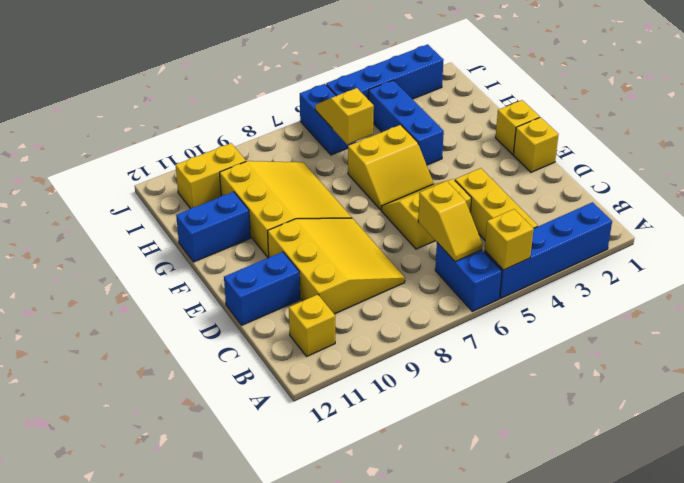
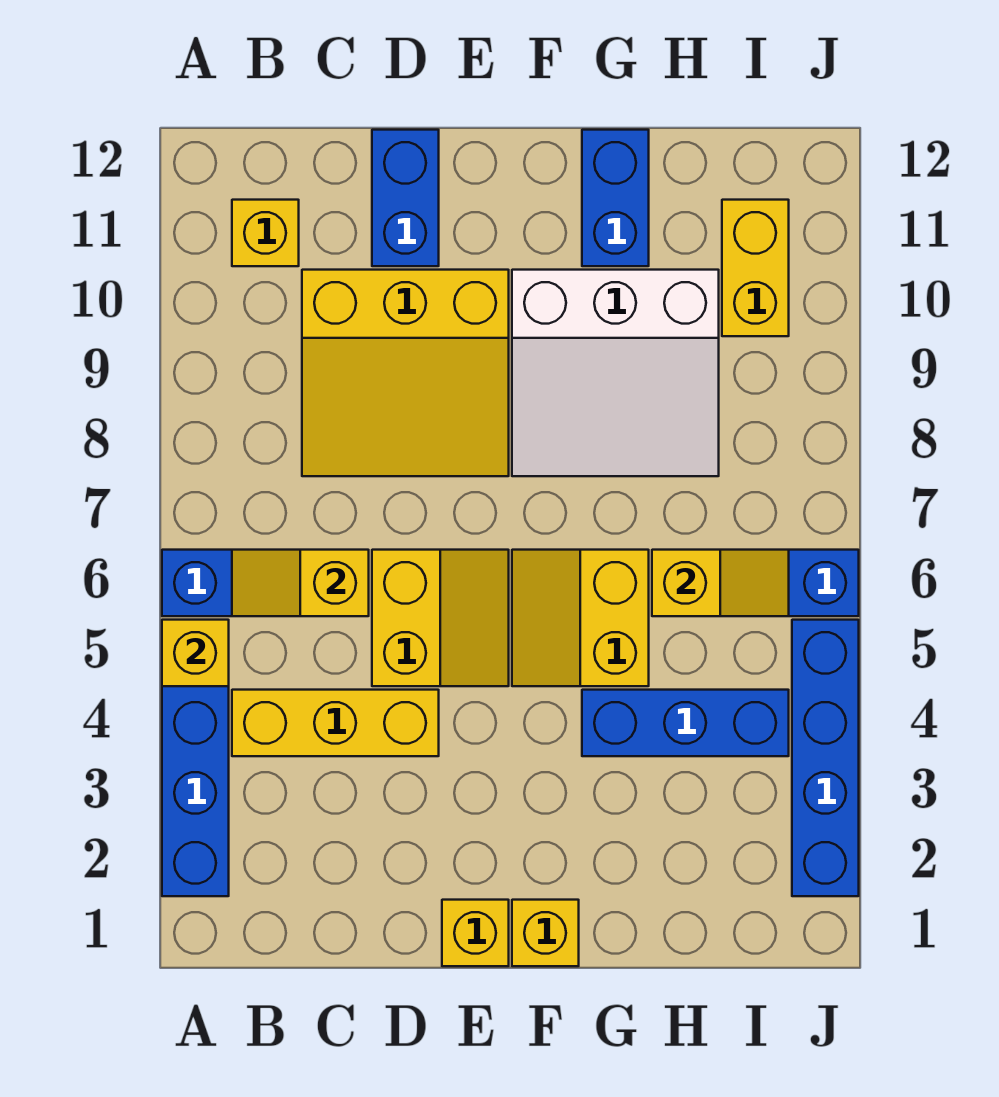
yellow slope F8:H10 level 1 top 10 -> white slope F8:H10 level 1 top 10

